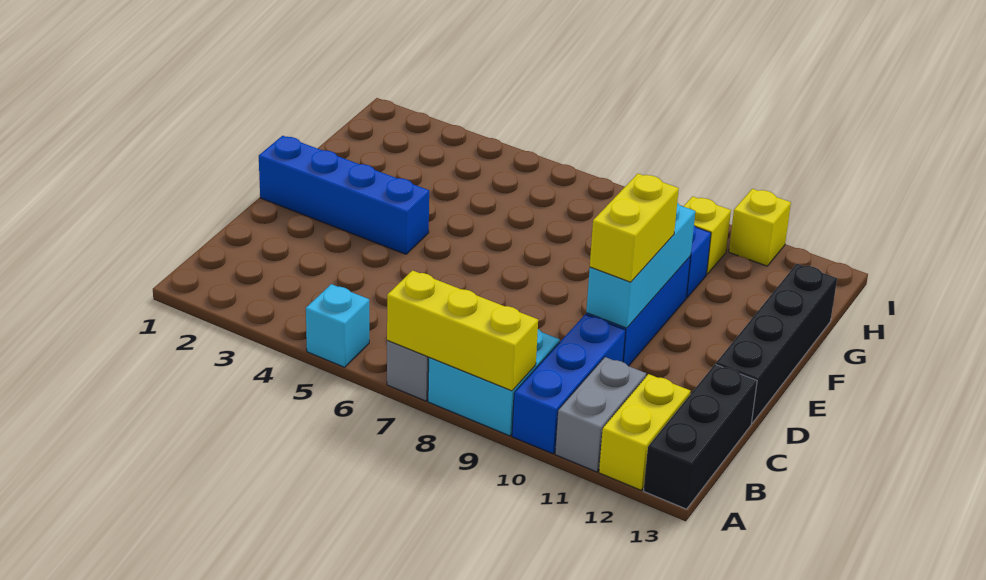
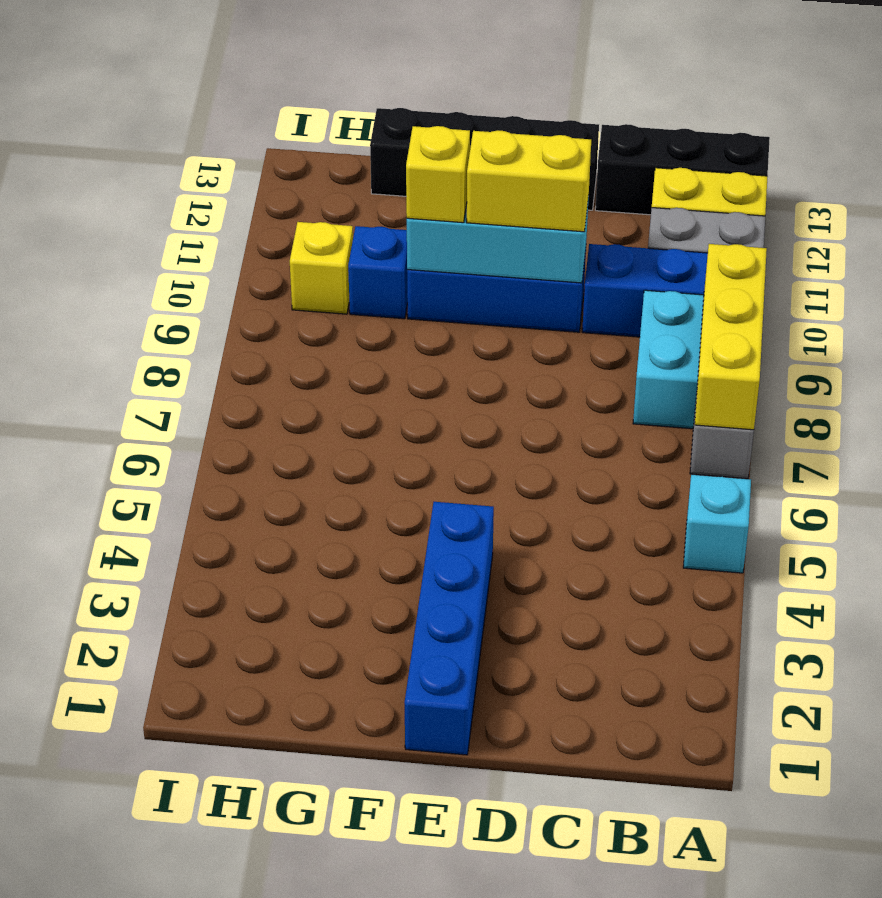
yellow brick I11 level 1 -> yellow brick F10 level 3

